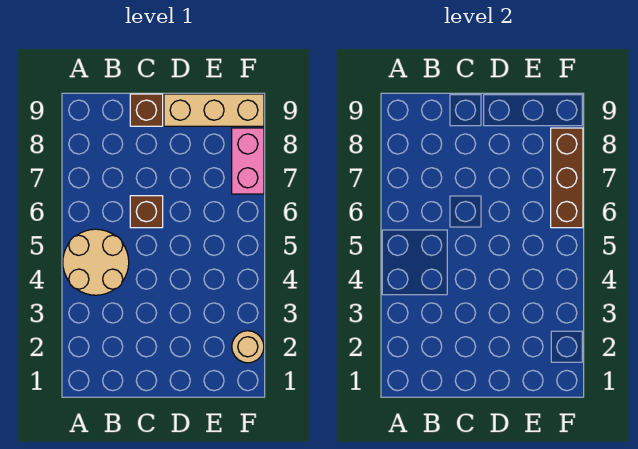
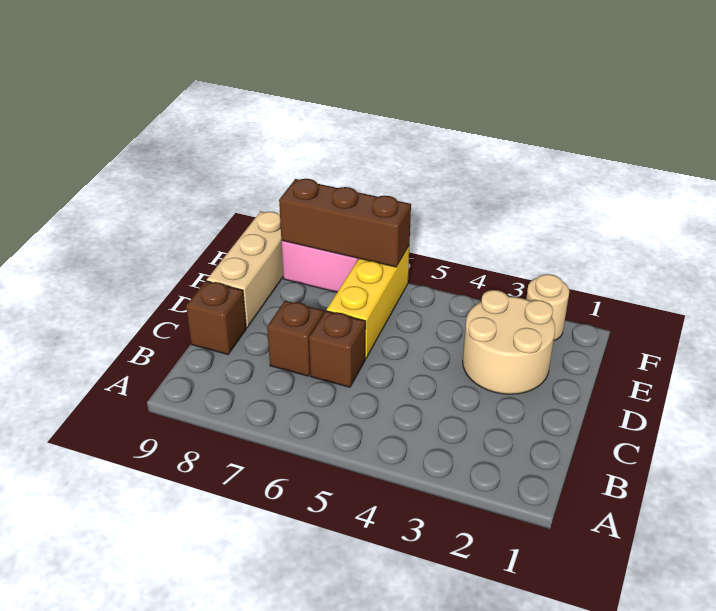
tan round brick A4:B5 level 1 -> tan round brick D2:E3 level 1
none -> brown brick C7 level 1
none -> yellow brick D6:F6 level 1

